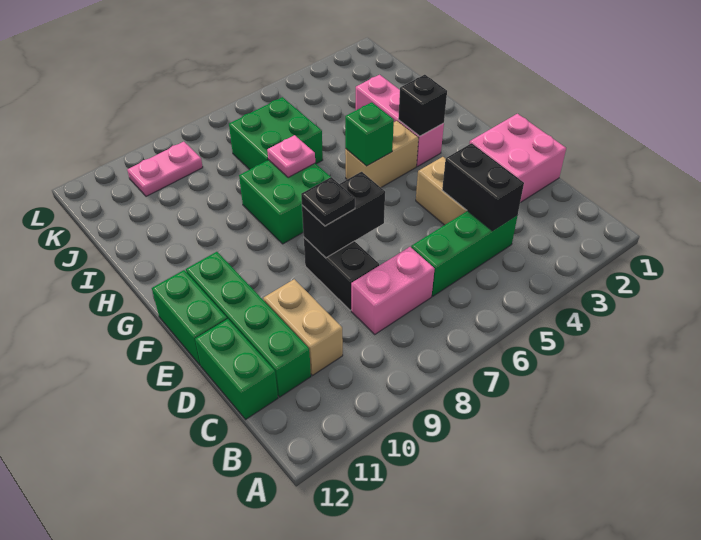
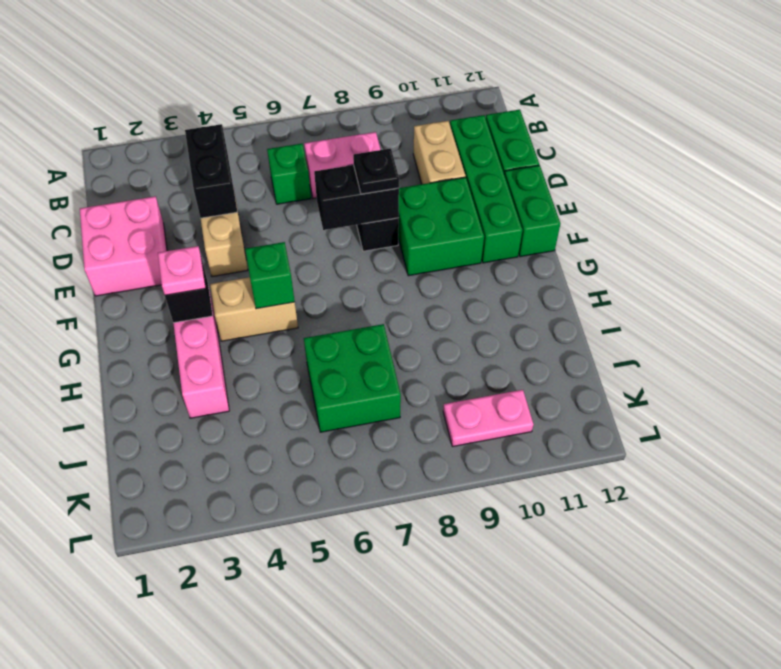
green brick C4:C6 level 1 -> green brick C6 level 1
green brick G7:H8 level 1 -> green brick E9:F10 level 1
pink plate H7 level 2 -> pink plate G3 level 3

